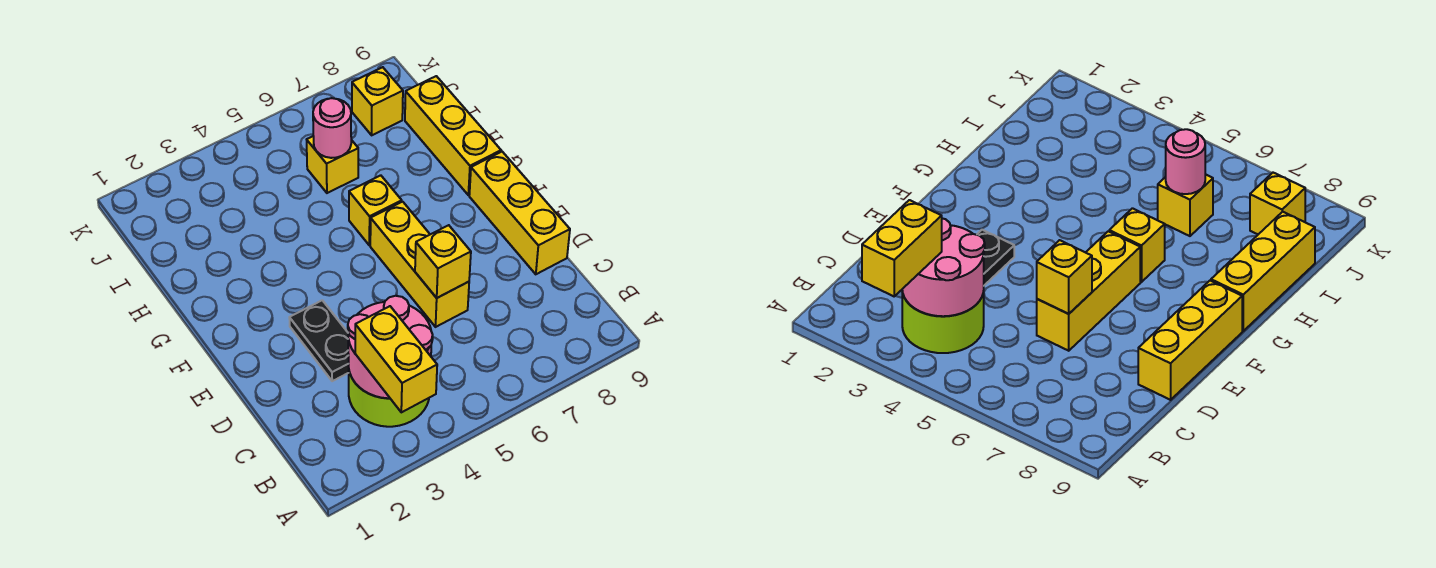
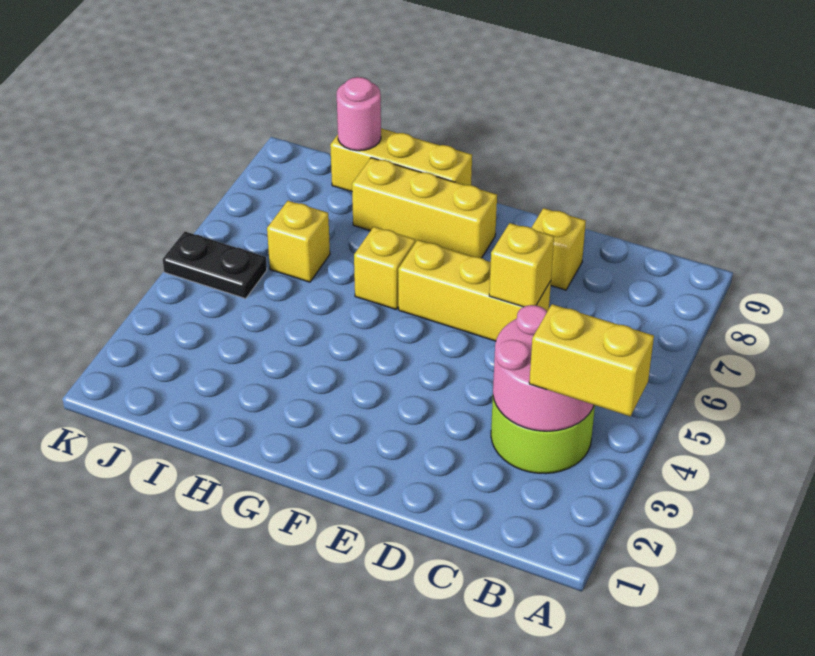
black plate D3:E3 level 1 -> black plate J5:K5 level 1
yellow brick D9:F9 level 1 -> yellow brick F8:H8 level 1
pink round brick I6 level 2 -> pink round brick I9 level 2
yellow brick J8 level 1 -> yellow brick D8 level 1

